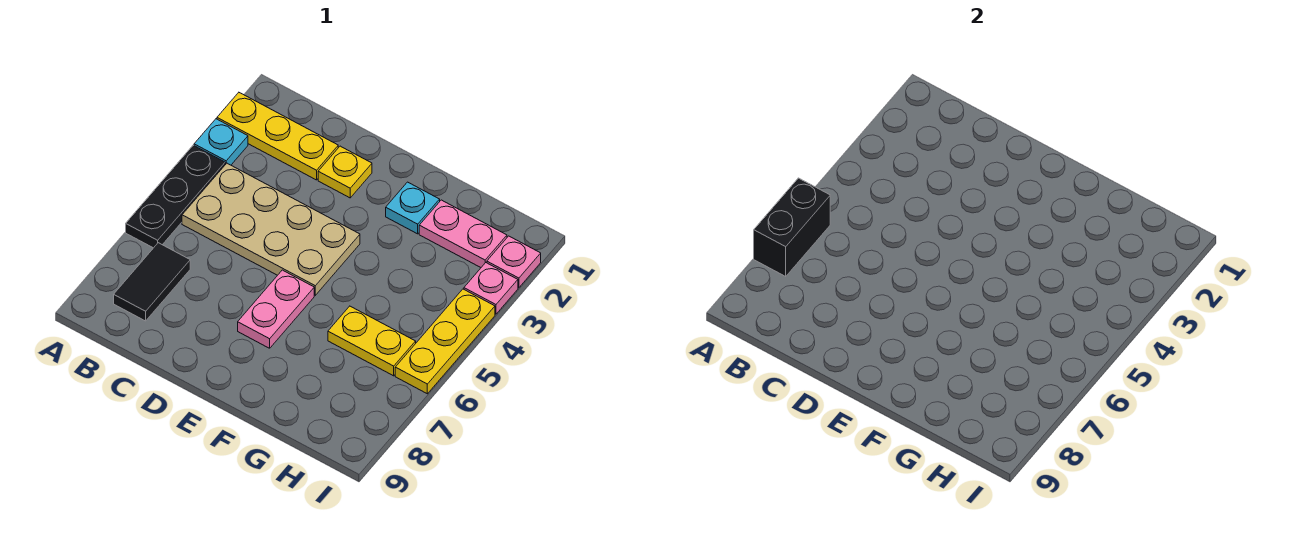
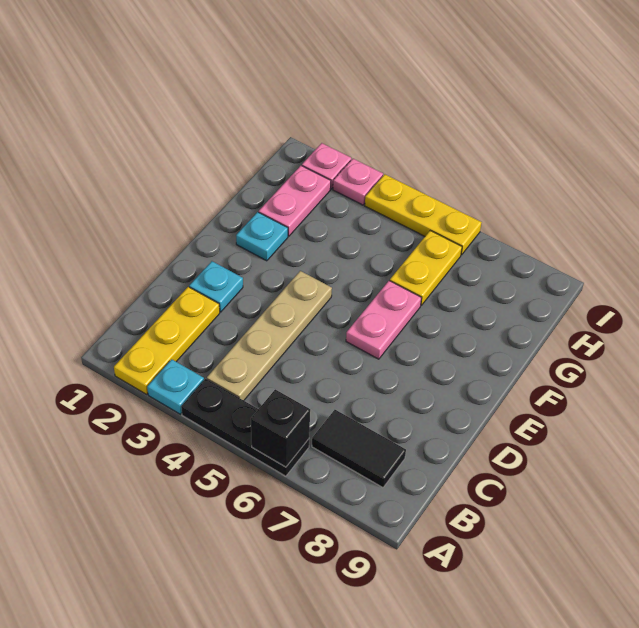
black brick A6:A7 level 2 -> black brick A6 level 2
tan plate B4:E5 level 1 -> tan plate B4:E4 level 1
yellow plate D2 level 1 -> cyan plate D2 level 1
pink plate E6:E7 level 1 -> pink plate E6:F6 level 1

